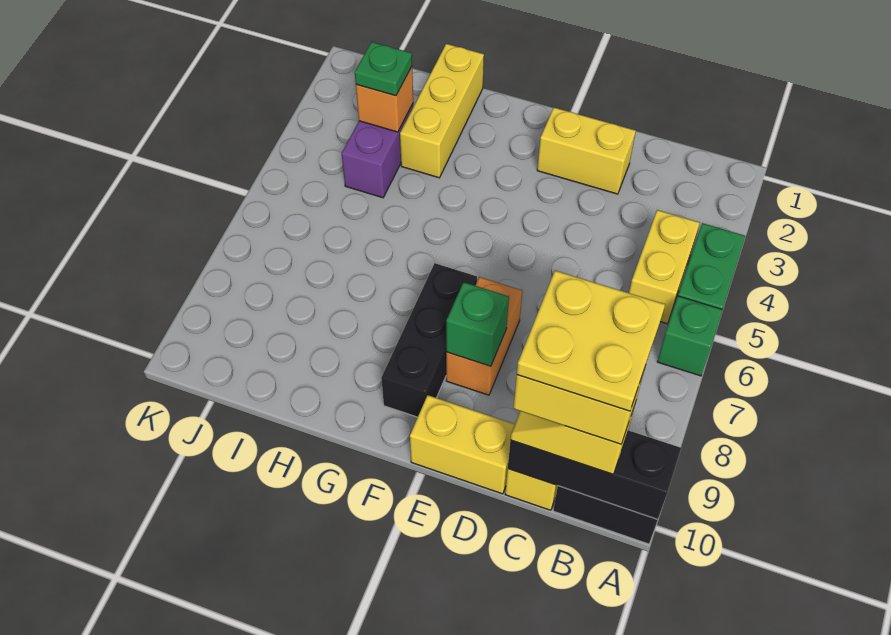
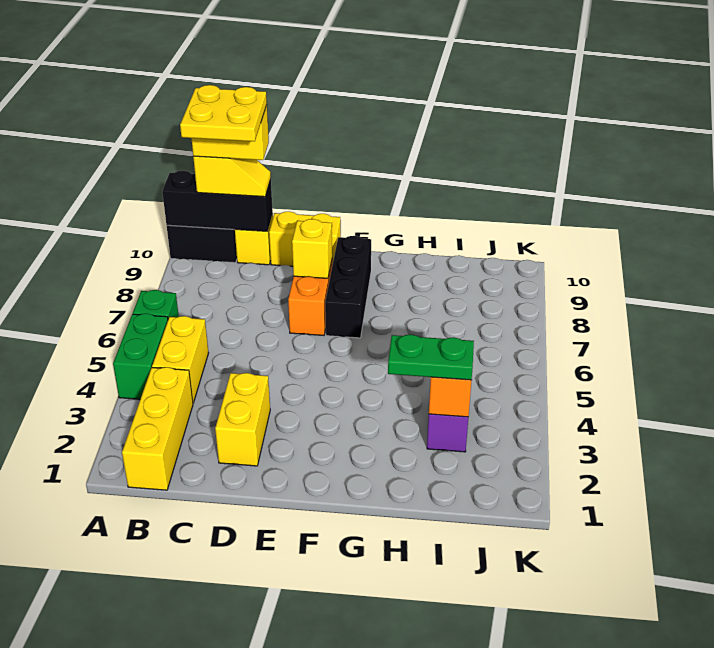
yellow brick D2:E2 level 1 -> yellow brick D2:D3 level 1
green brick E8 level 2 -> yellow brick E8 level 2
yellow brick H1:H3 level 1 -> yellow brick B1:B3 level 1
green plate I3 level 3 -> green plate H3:I3 level 3

